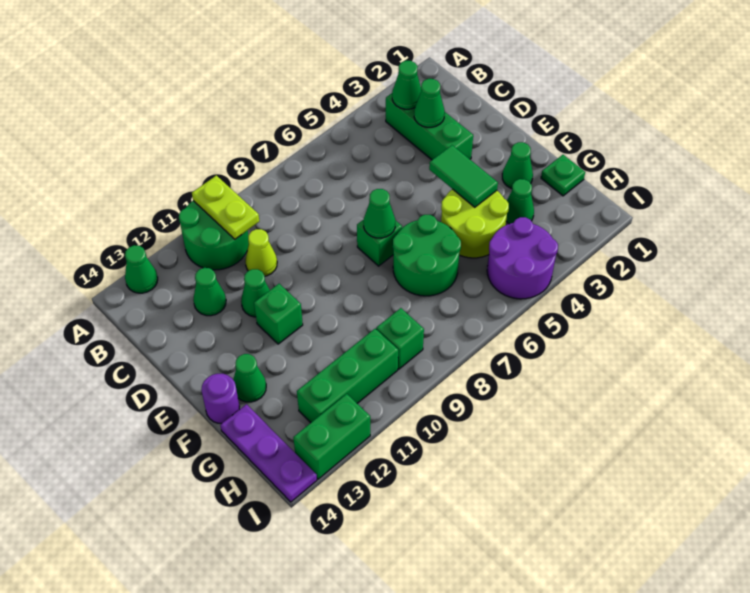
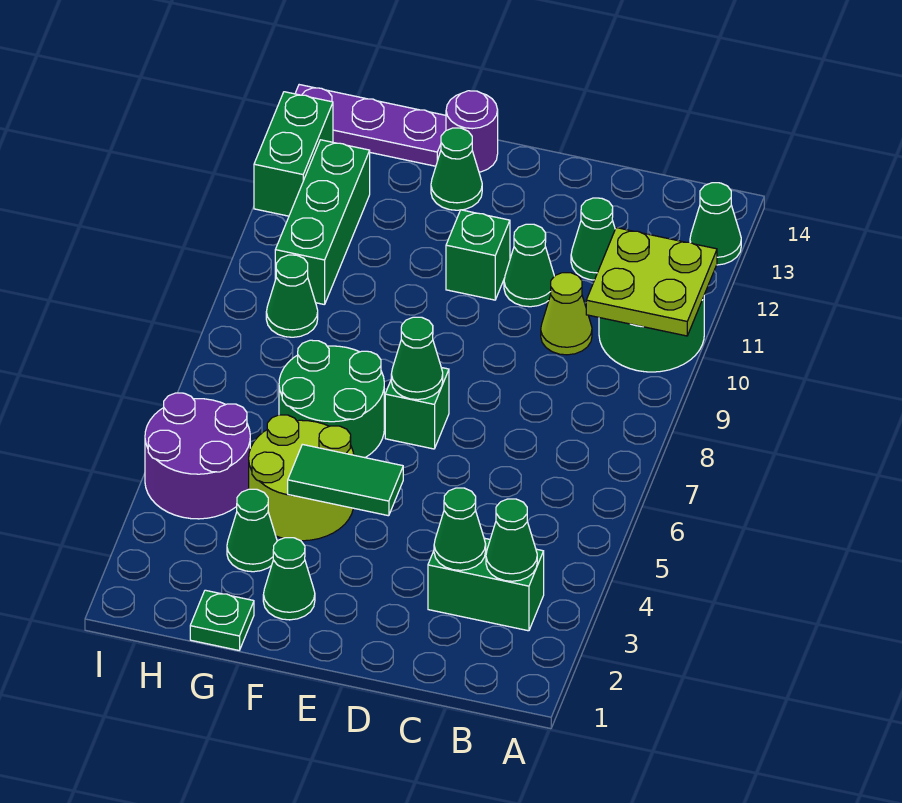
lime plate A10:B10 level 2 -> lime plate A10:B11 level 2
green brick B3:D3 level 1 -> green brick B3:C3 level 1
green brick H9 level 1 -> green cone H9 level 1

